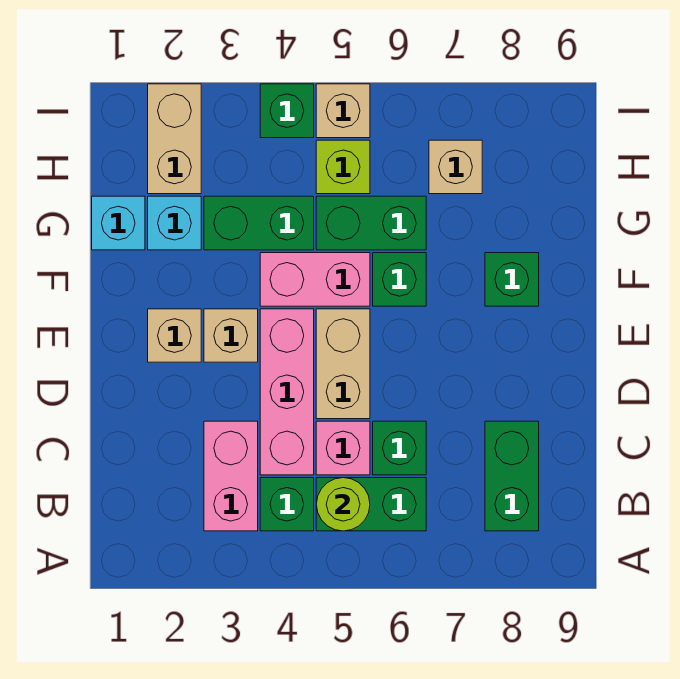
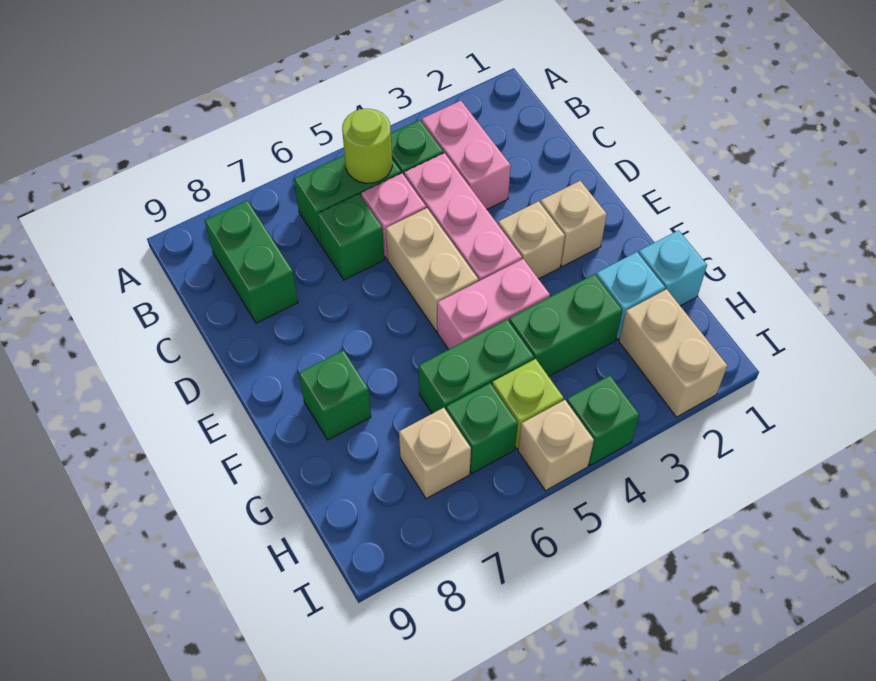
green brick F6 level 1 -> green brick H6 level 1

